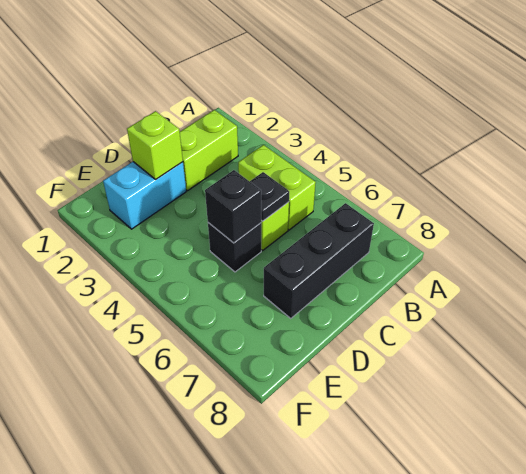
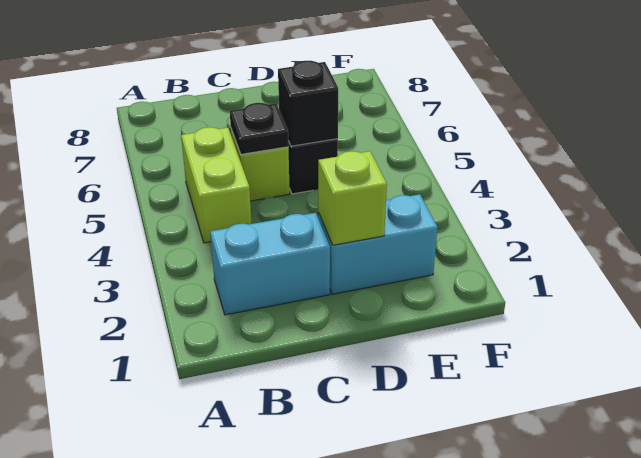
lime brick B2:C2 level 1 -> cyan brick B2:C2 level 1
black brick B7:D7 level 1 -> none

